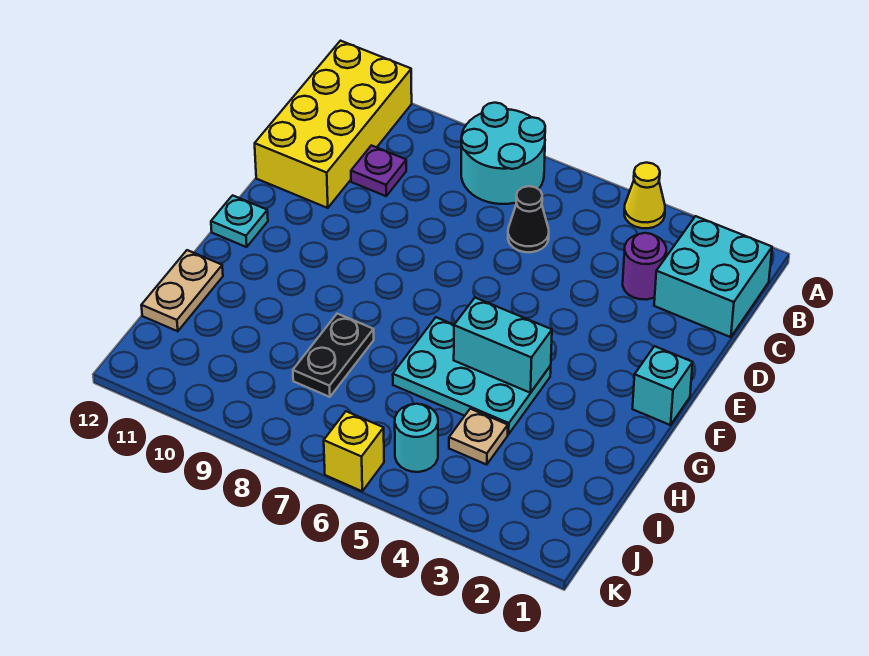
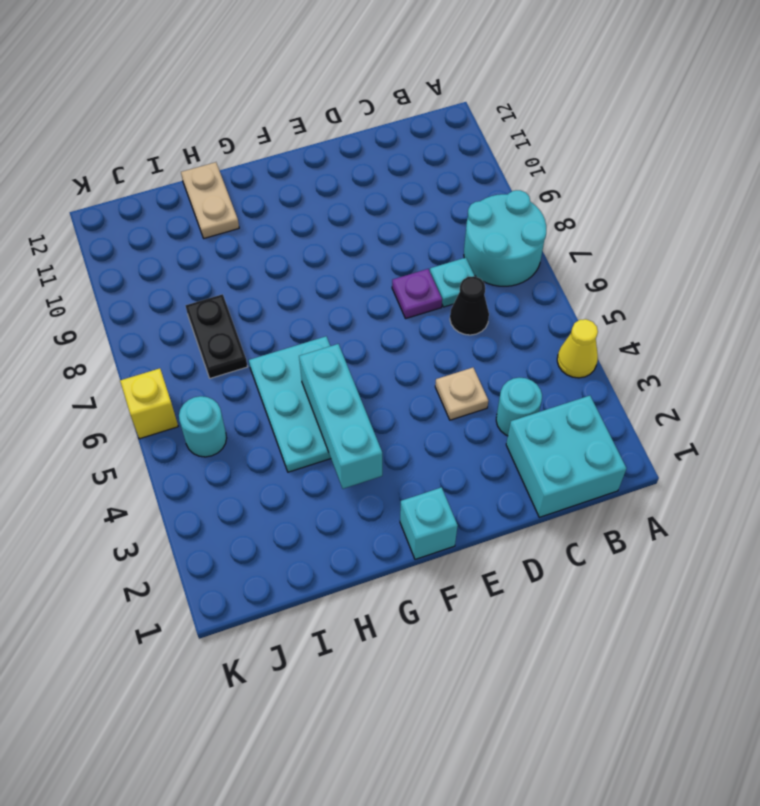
yellow brick A11:D12 level 1 -> none
purple round brick C3 level 1 -> cyan round brick C3 level 1
purple plate C10 level 1 -> purple plate D7 level 1
cyan plate F12 level 1 -> cyan plate C7 level 1
cyan brick G4:G5 level 2 -> cyan brick G3:G5 level 2
black plate H8:I8 level 1 -> black plate I7:I8 level 1
tan plate H12:I12 level 1 -> tan plate H11:H12 level 1
tan plate I4 level 1 -> tan plate D4 level 1

